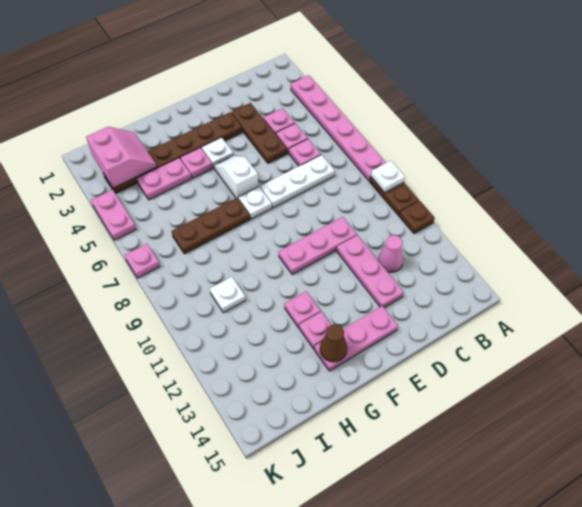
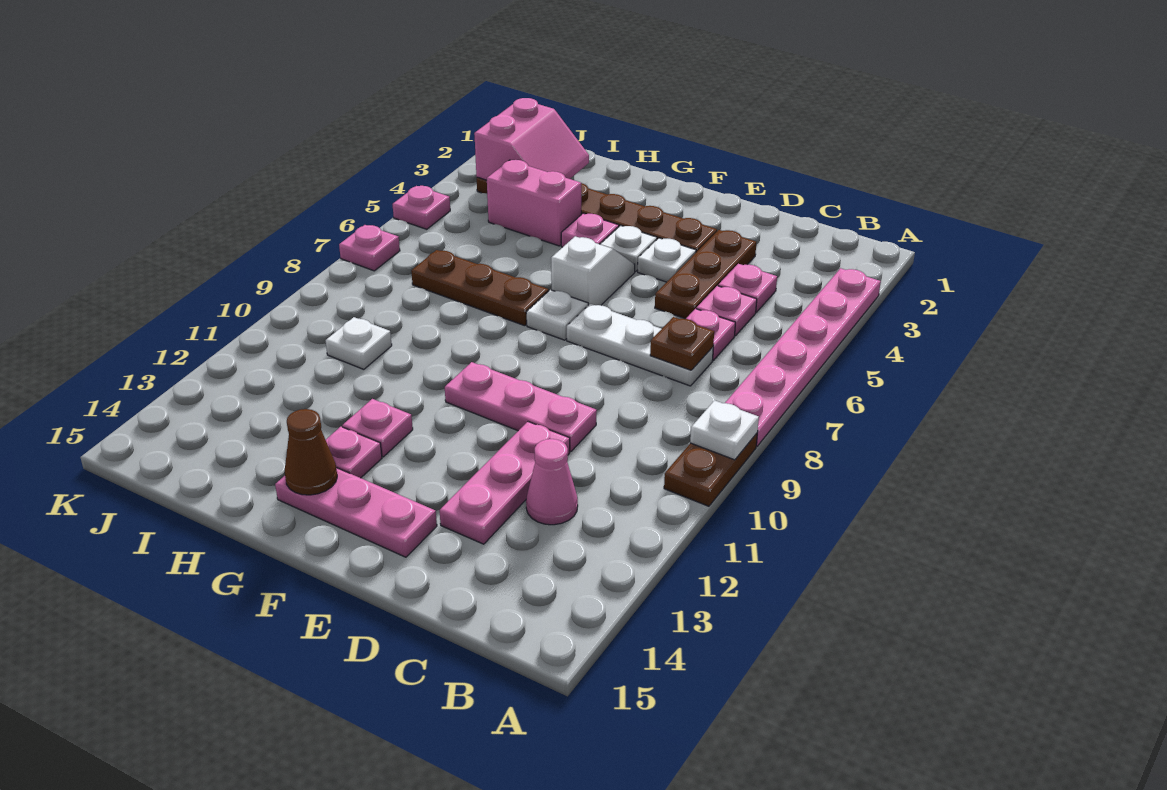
brown plate A11 level 1 -> brown plate C7 level 2
none -> white plate E4 level 1
pink plate H4:I4 level 1 -> pink brick H4:I4 level 1
pink plate K4:K5 level 1 -> pink plate K5 level 1

